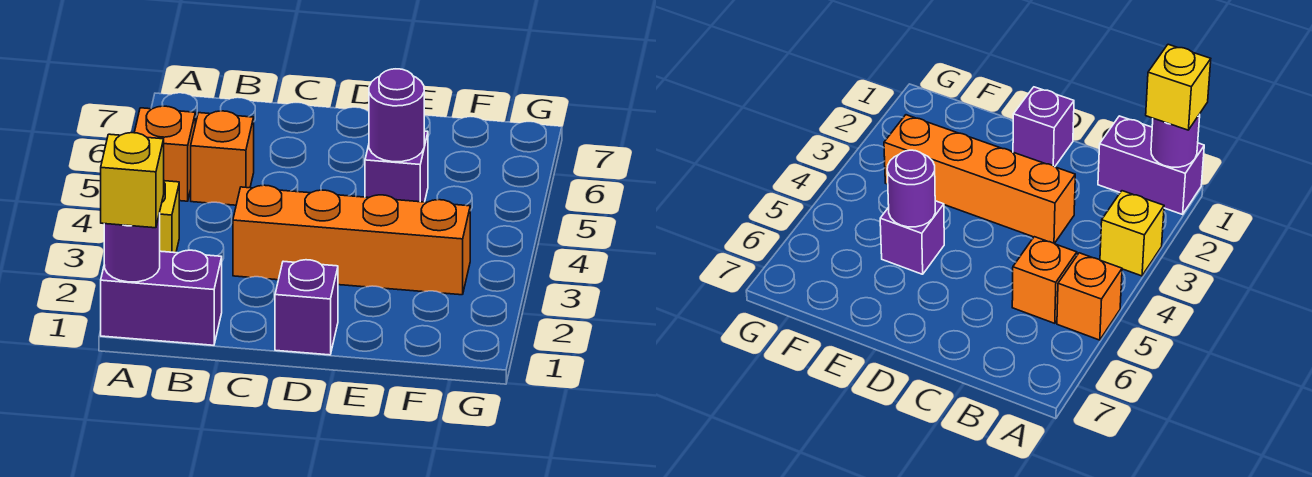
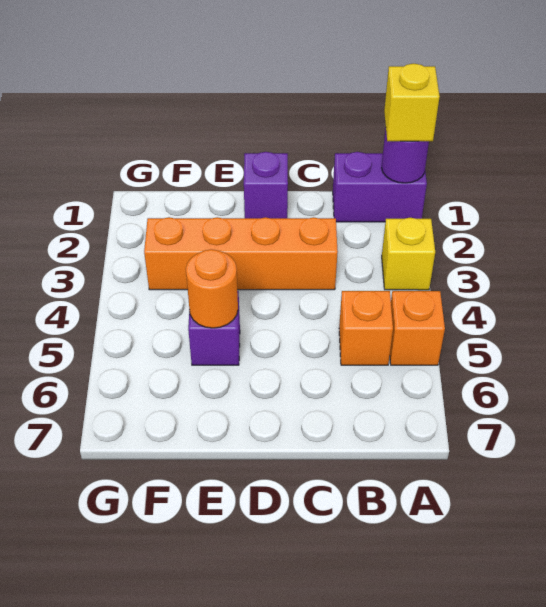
purple round brick E5 level 2 -> orange round brick E5 level 2

